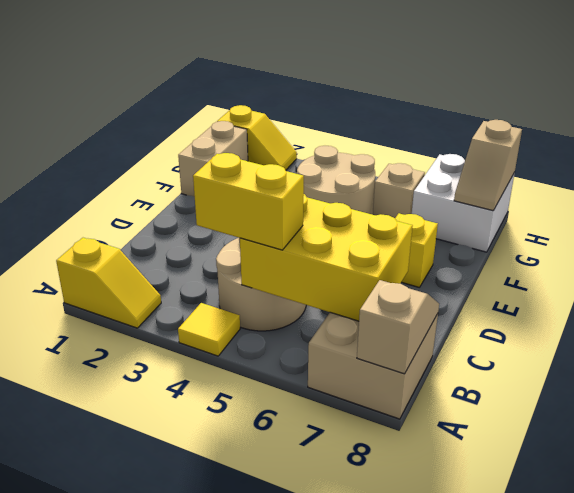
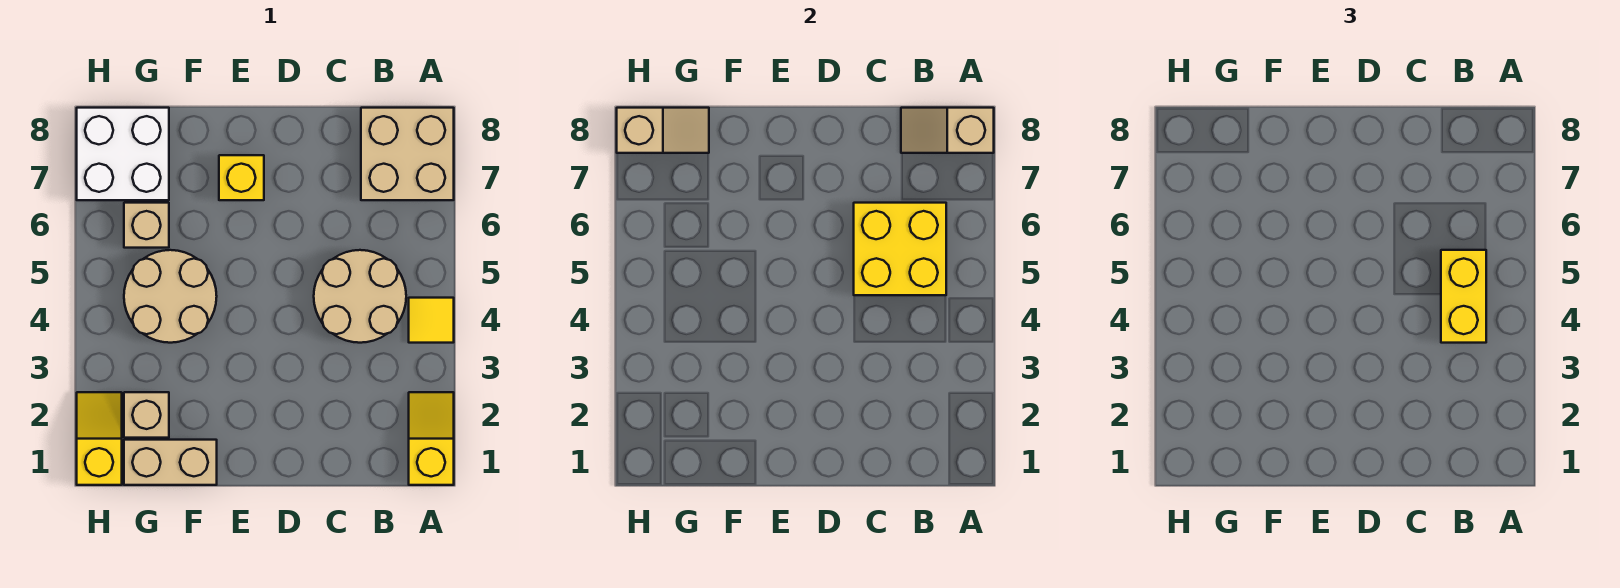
yellow brick B5:C7 level 2 -> yellow brick B5:C6 level 2
none -> tan brick G2 level 1

